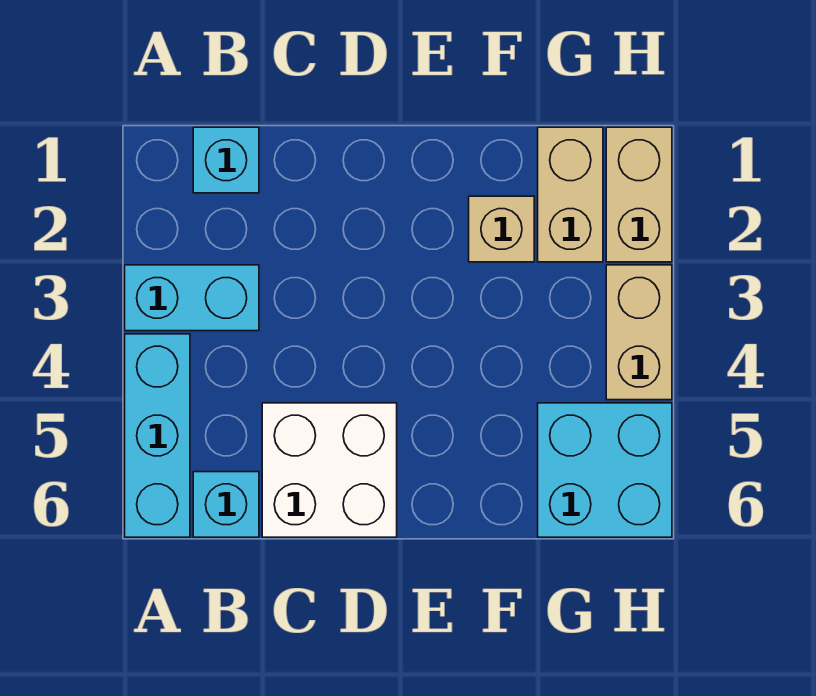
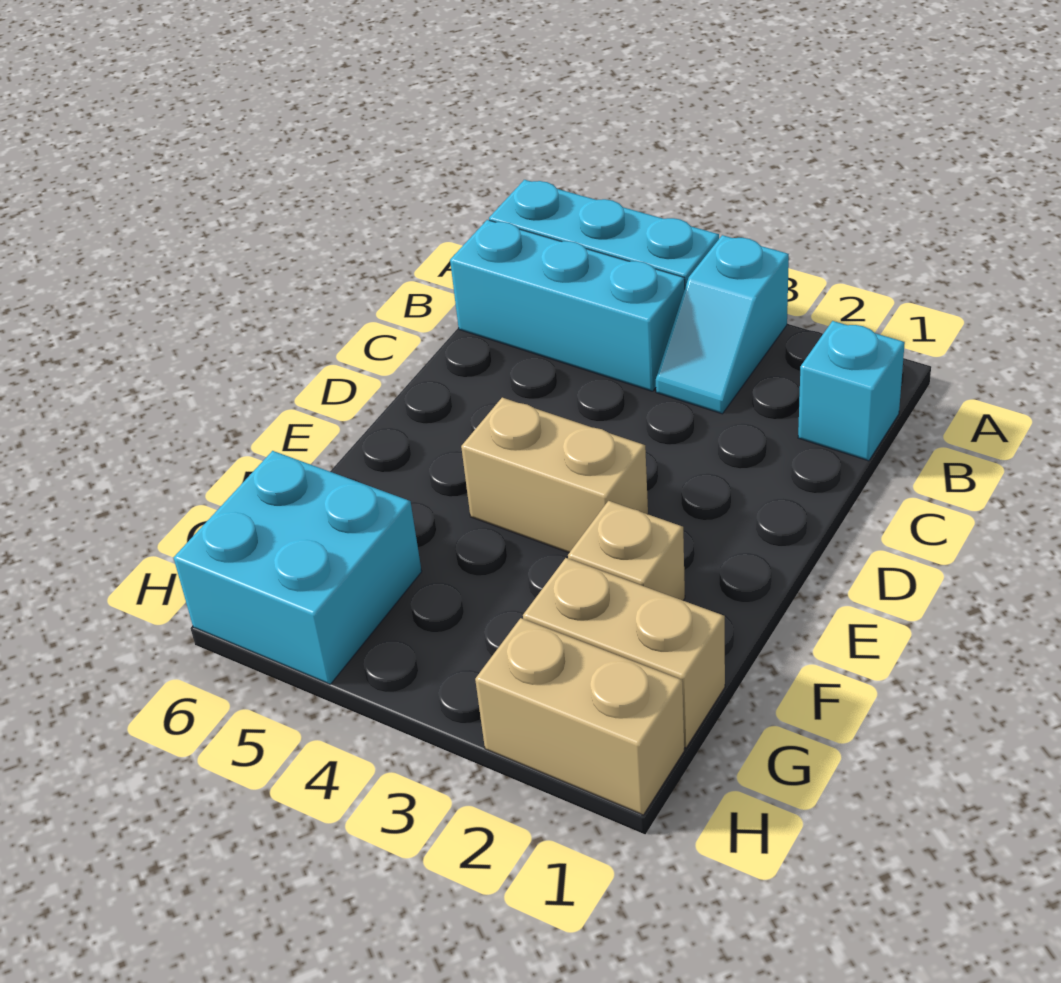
cyan brick A3:B3 level 1 -> cyan slope A3:B3 level 1 top A
cyan brick B6 level 1 -> cyan brick B4:B6 level 1
white brick C5:D6 level 1 -> none
tan brick H3:H4 level 1 -> tan brick E3:E4 level 1

